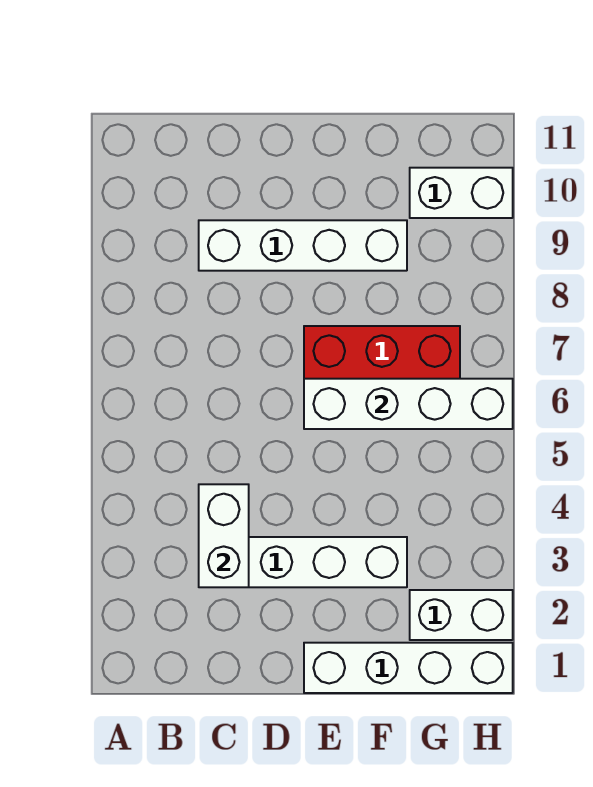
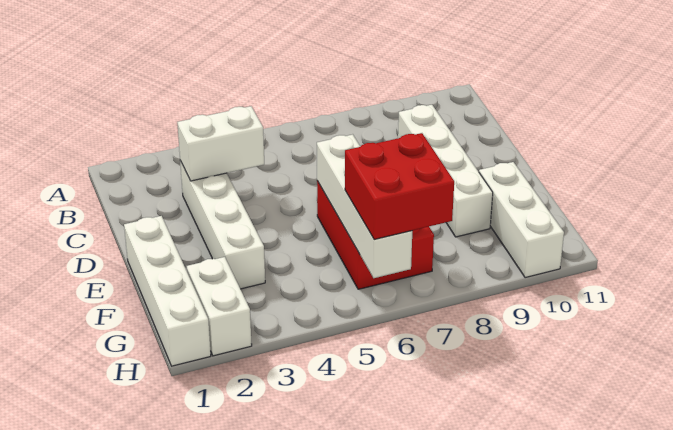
none -> red brick G6:H7 level 3
white brick G10:H10 level 1 -> white brick F10:H10 level 1

